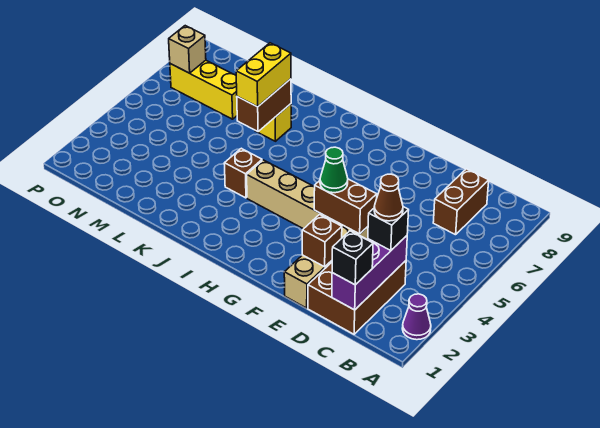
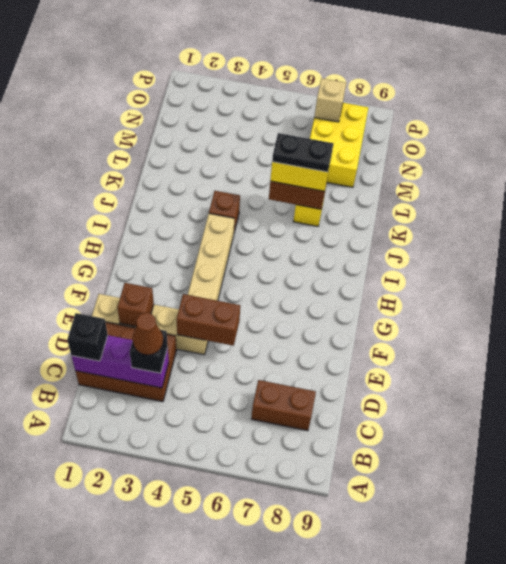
purple cone A2 level 1 -> none
brown brick E4:F4 level 2 -> brown brick E4:E5 level 2
green cone F4 level 3 -> none
none -> black plate K6:K7 level 4
yellow brick M7:O7 level 1 -> yellow brick M7:O8 level 1

